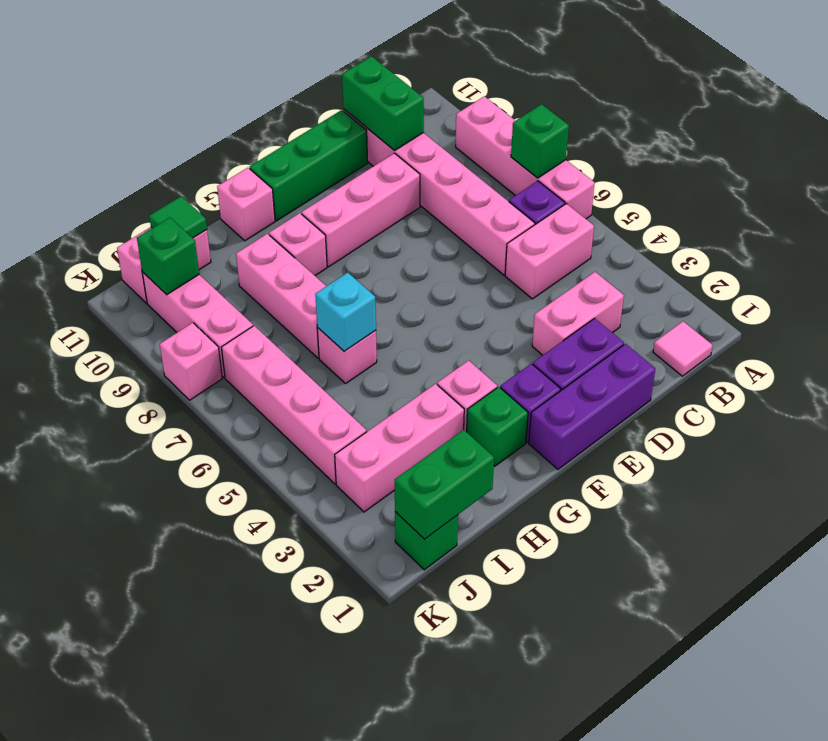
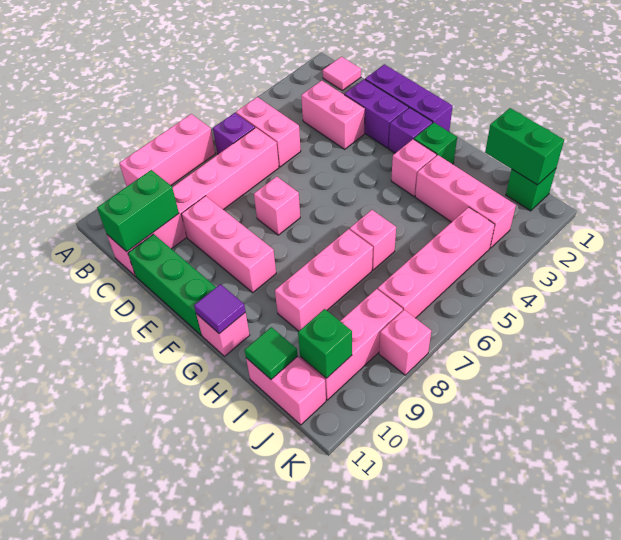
pink brick A6:A9 level 1 -> pink brick A7:A9 level 1
green brick A7 level 2 -> none
pink brick G9 level 1 -> pink brick E7 level 1
none -> purple tile G11 level 2
cyan brick H6 level 2 -> none

